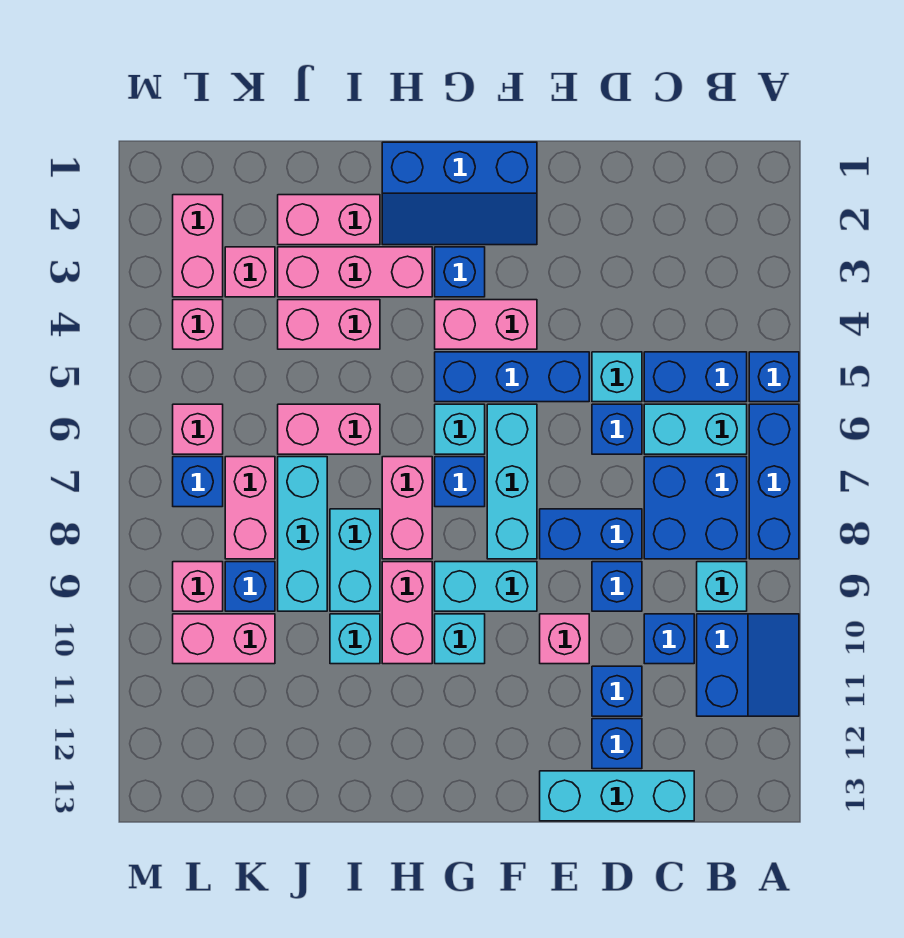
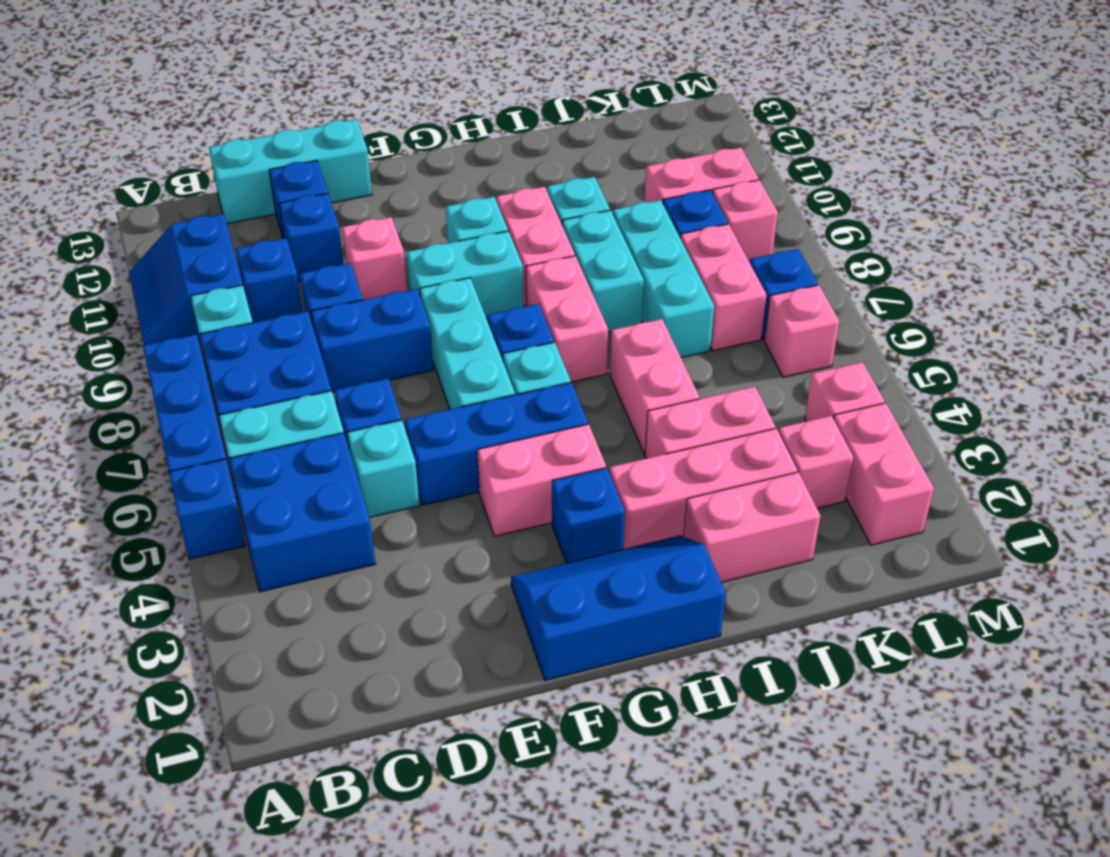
blue brick B5:C5 level 1 -> blue brick B4:C5 level 1
pink brick I6:J6 level 1 -> pink brick I5:I6 level 1

